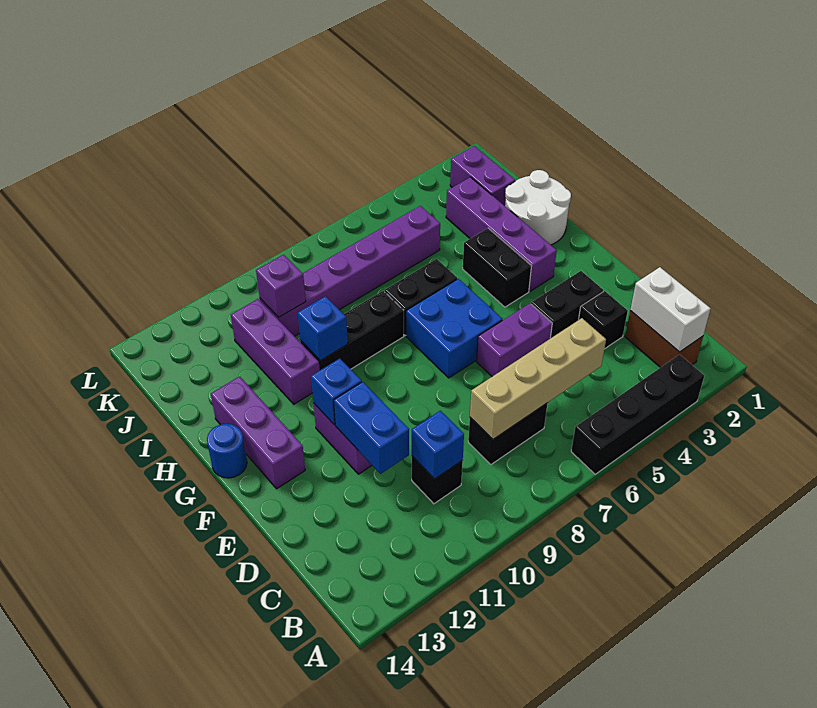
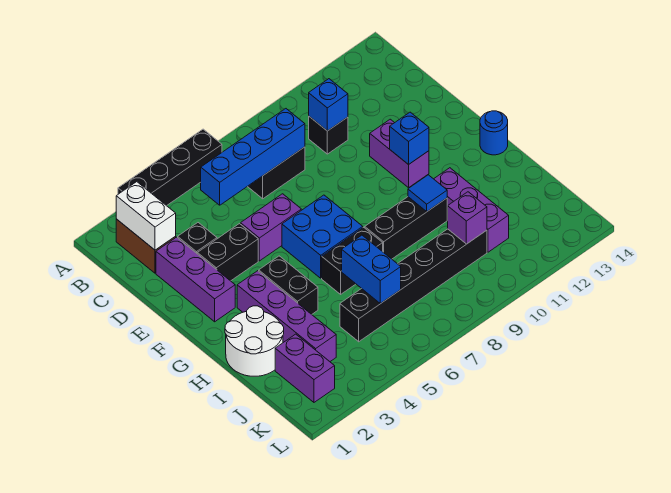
tan brick C5:C8 level 2 -> blue brick C5:C8 level 2
blue brick D11:E11 level 2 -> blue brick I6:J6 level 2
purple brick F13:H13 level 1 -> purple brick D2:F2 level 1
blue brick H10 level 2 -> blue tile H10 level 2
purple brick J5:J10 level 1 -> black brick J5:J10 level 1

